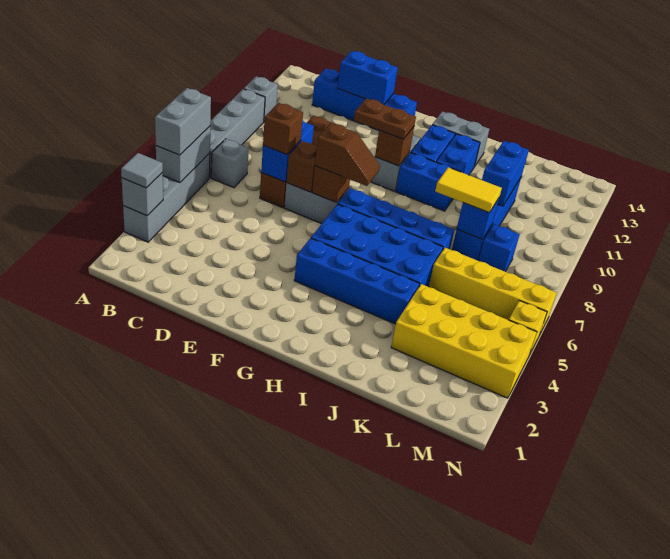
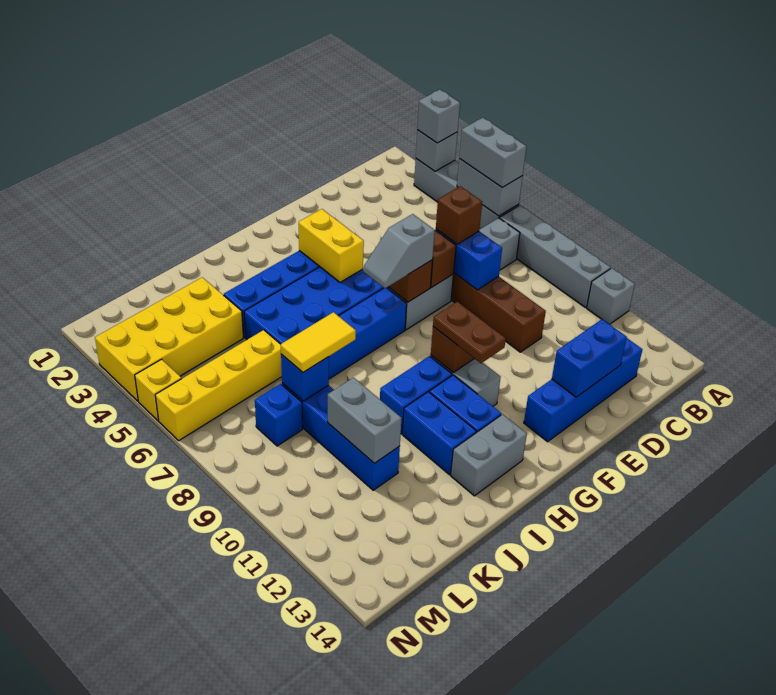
grey tile A3 level 3 -> grey brick A3 level 3
brown slope F7:G7 level 3 top F -> grey slope F7:G7 level 3 top F
brown plate F10:G10 level 3 -> brown plate G10:G11 level 3
none -> yellow brick G4:G5 level 2
blue brick K10:K11 level 2 -> grey brick K10:K11 level 2

